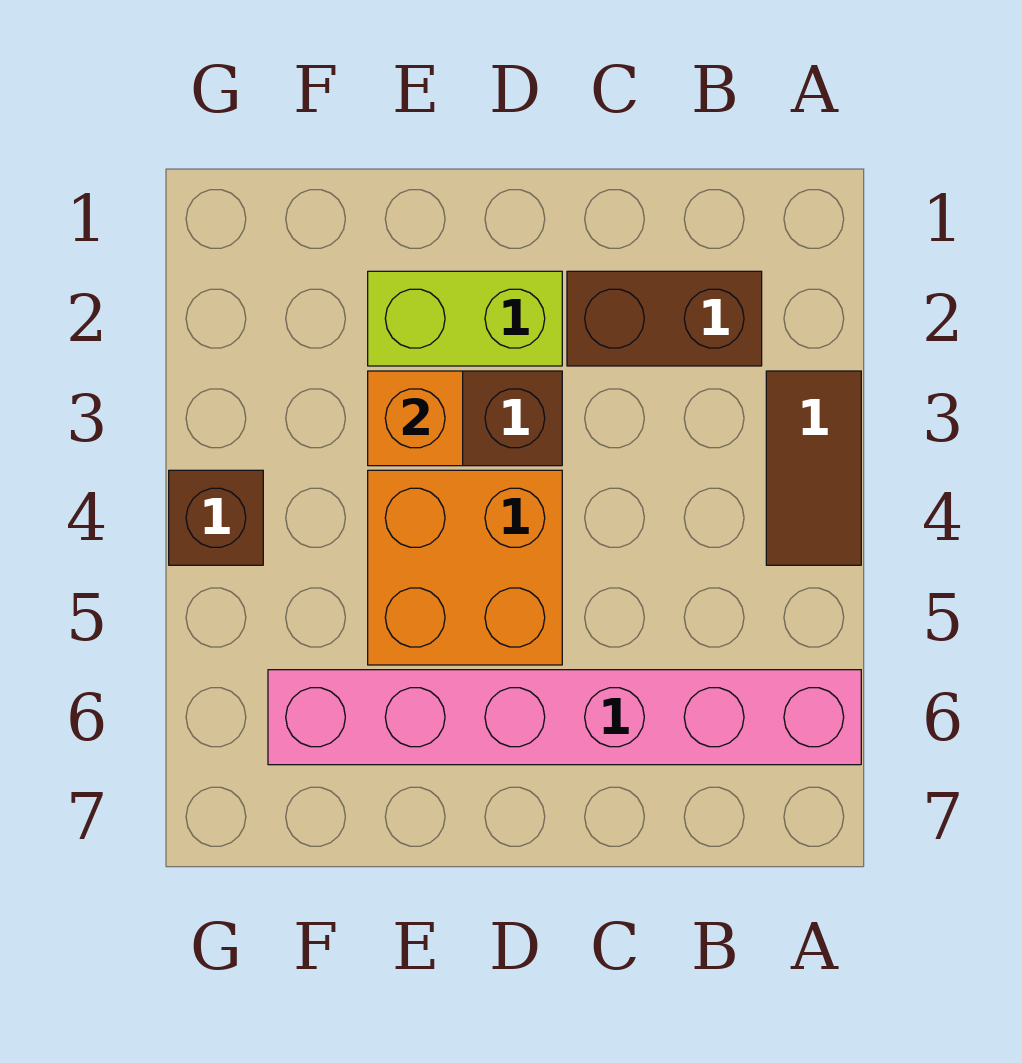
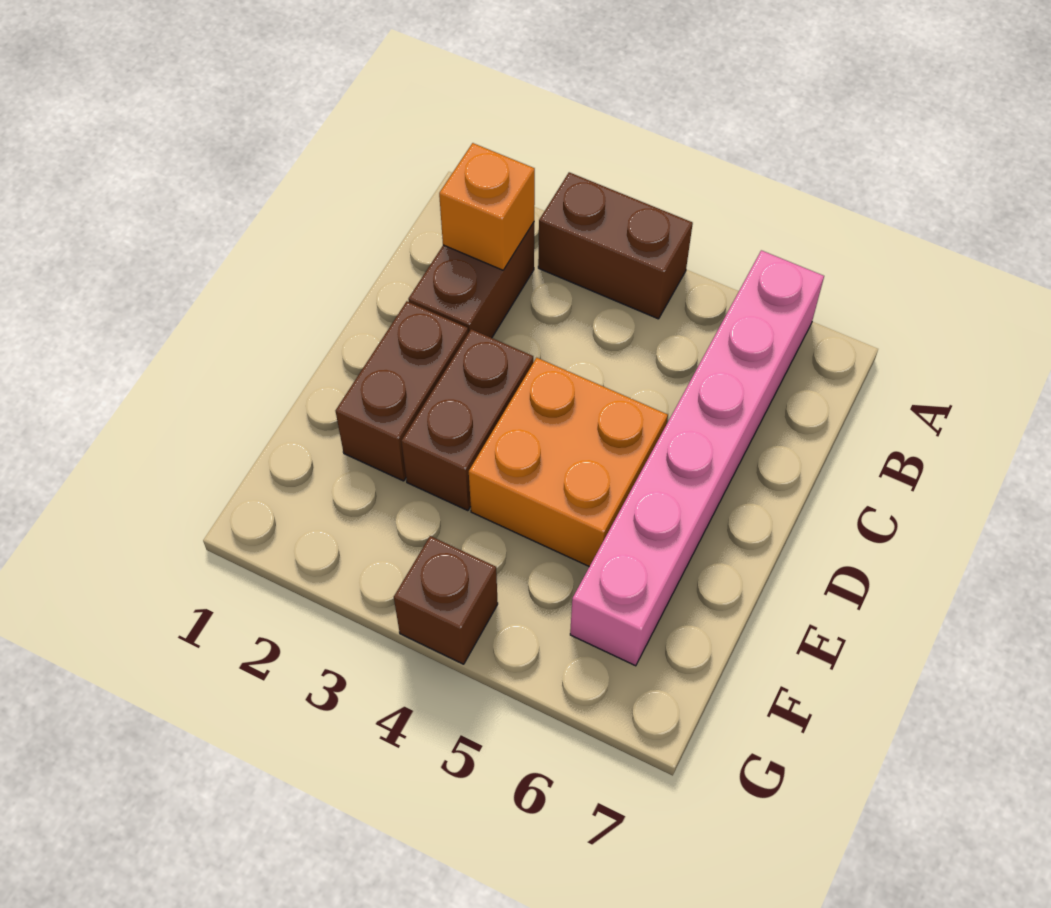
brown tile A3:A4 level 1 -> brown brick A3:A4 level 1
lime brick D2:E2 level 1 -> brown brick D2:E2 level 1
orange brick E3 level 2 -> orange brick B2 level 2

